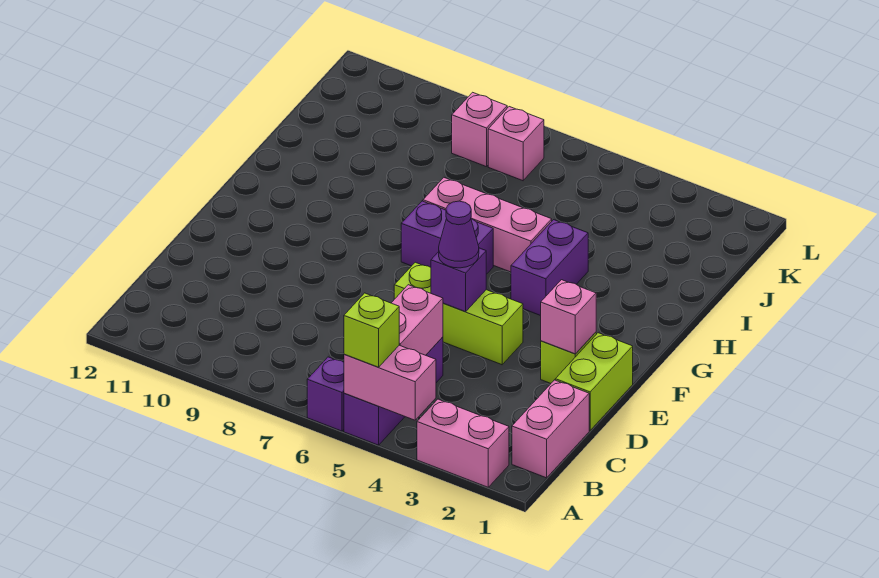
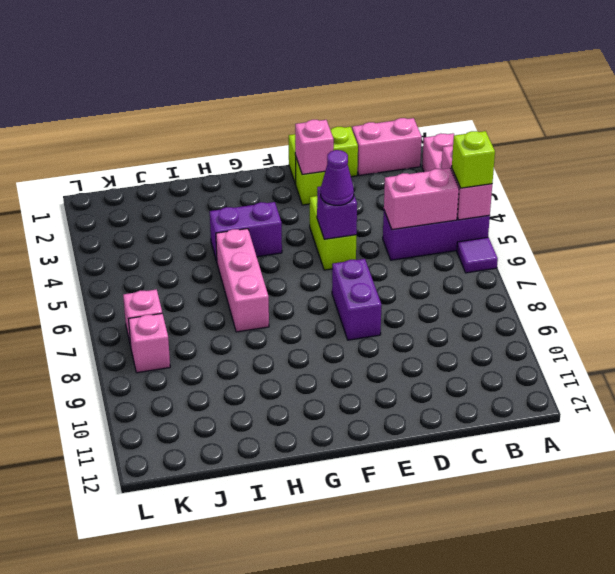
purple brick A6 level 1 -> purple tile A6 level 1
lime brick E4:E6 level 1 -> lime brick E4:E5 level 1
purple brick G6:G7 level 1 -> purple brick E7:E8 level 1

